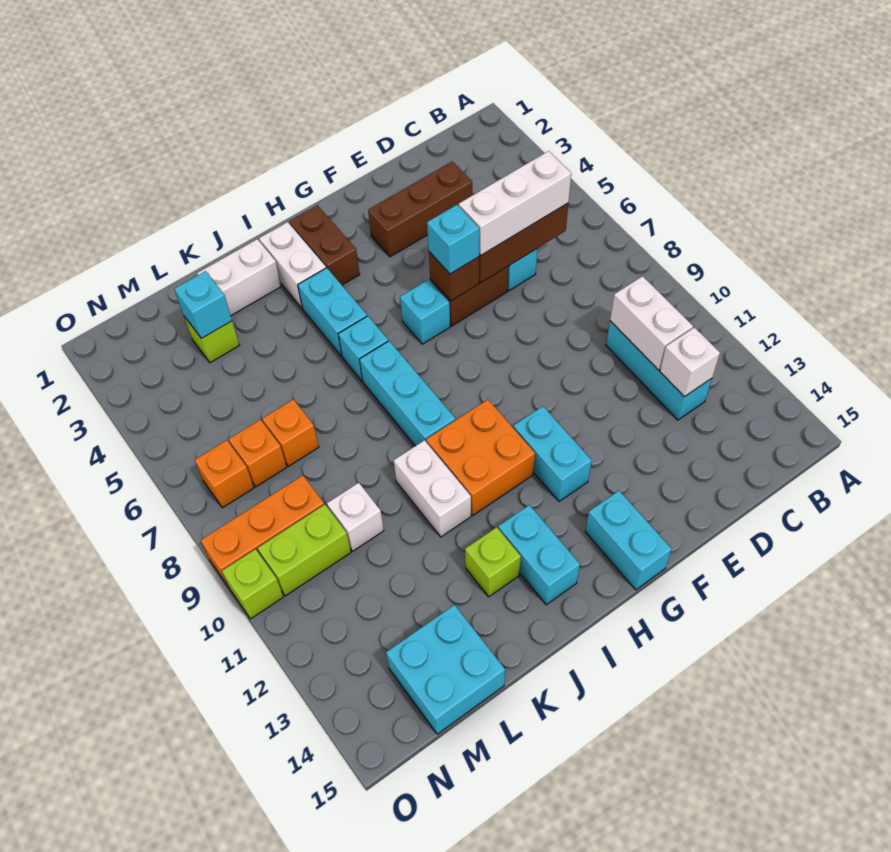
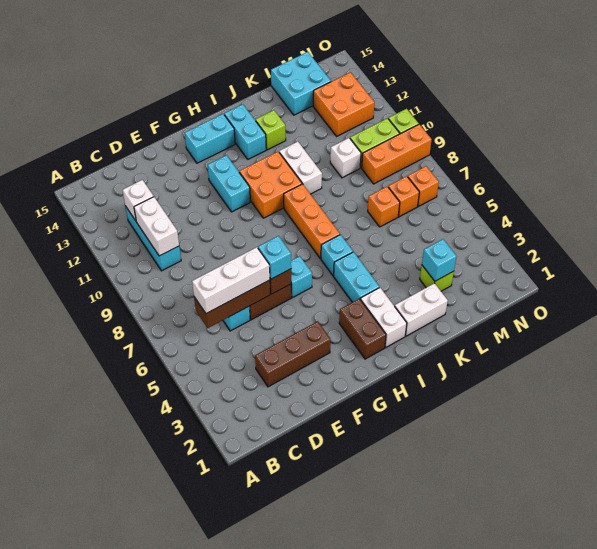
cyan brick G14:G15 level 1 -> cyan brick G14:H14 level 1
cyan brick I7:I9 level 1 -> orange brick I7:I9 level 1
none -> orange brick M12:N13 level 1

